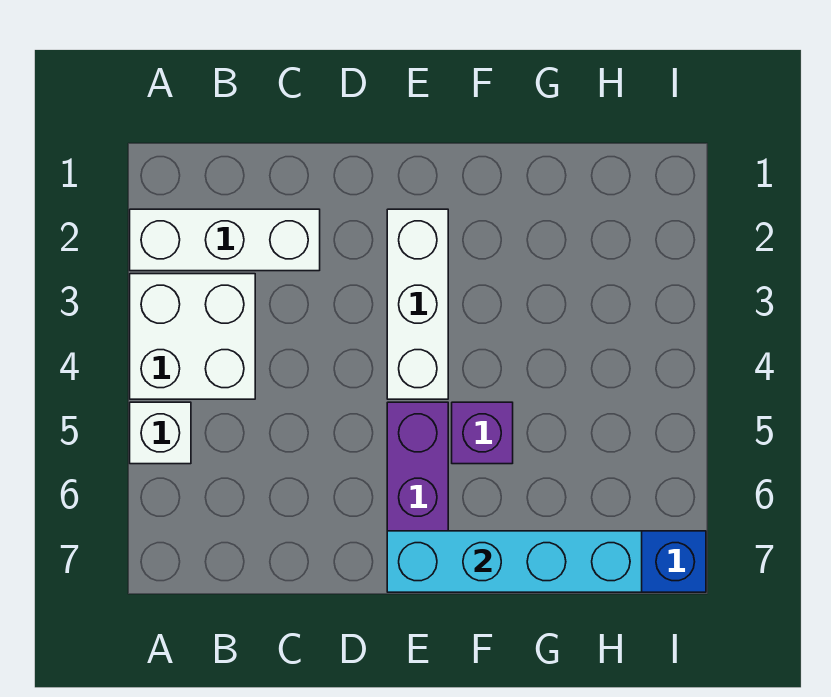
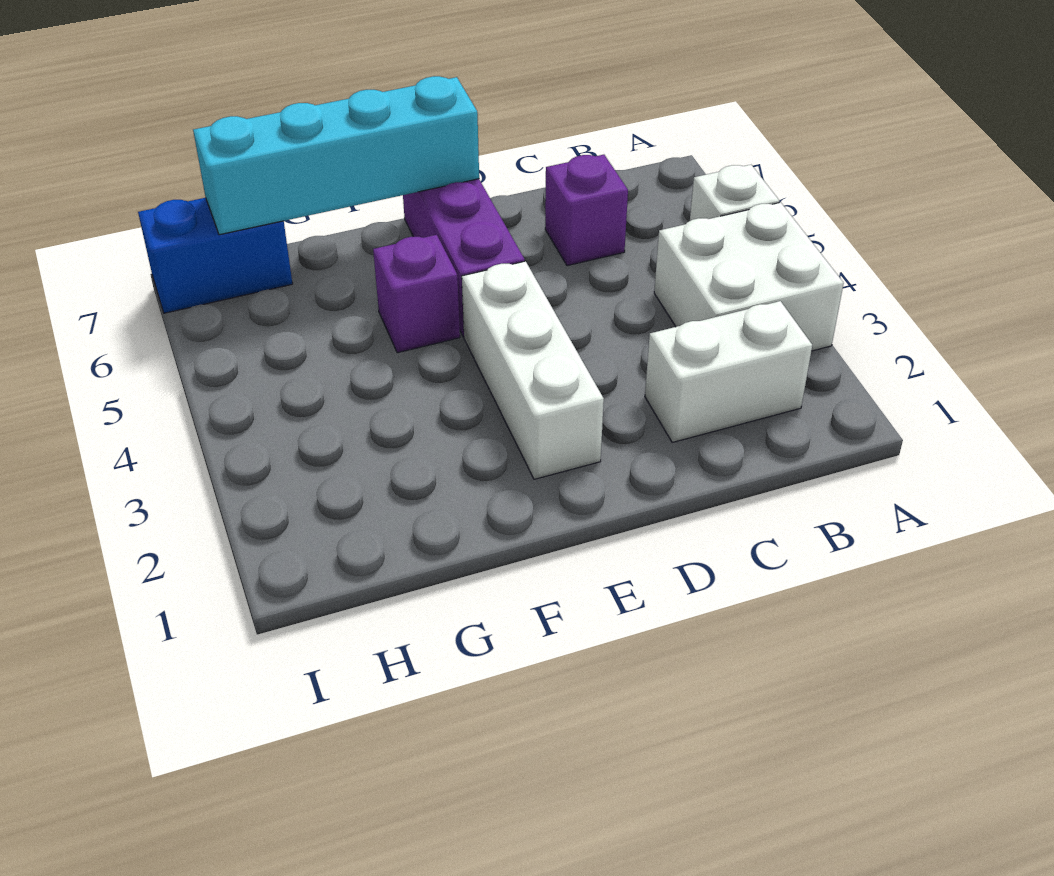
white brick A2:C2 level 1 -> white brick B2:C2 level 1
none -> purple brick C6 level 1

